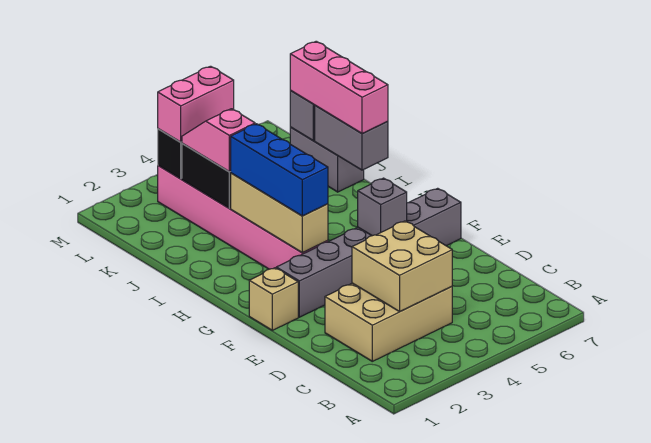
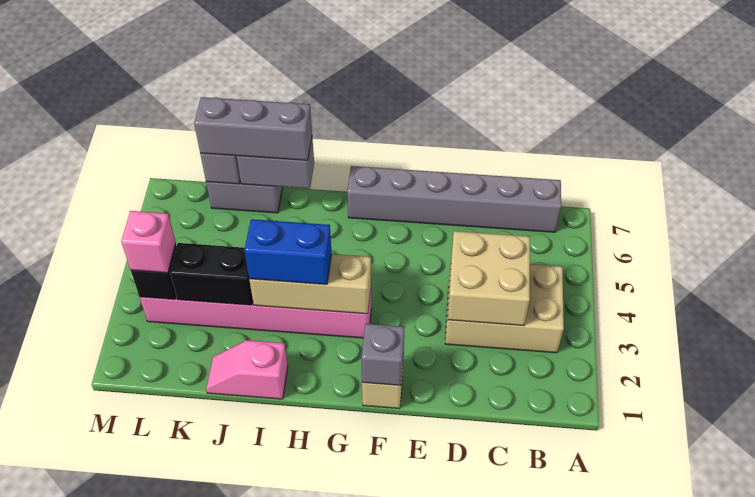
tan brick C2:D4 level 1 -> tan brick B3:D4 level 1
grey brick F2:F7 level 1 -> grey brick B7:G7 level 1
grey brick F5 level 2 -> grey brick F1 level 2
blue brick G3:I3 level 3 -> blue brick H3:I3 level 3
pink brick I7:K7 level 3 -> grey brick I7:K7 level 3
pink slope J3:K3 level 3 top J -> pink slope I1:J1 level 1 top I
pink brick L3:L4 level 3 -> pink brick L3 level 3

